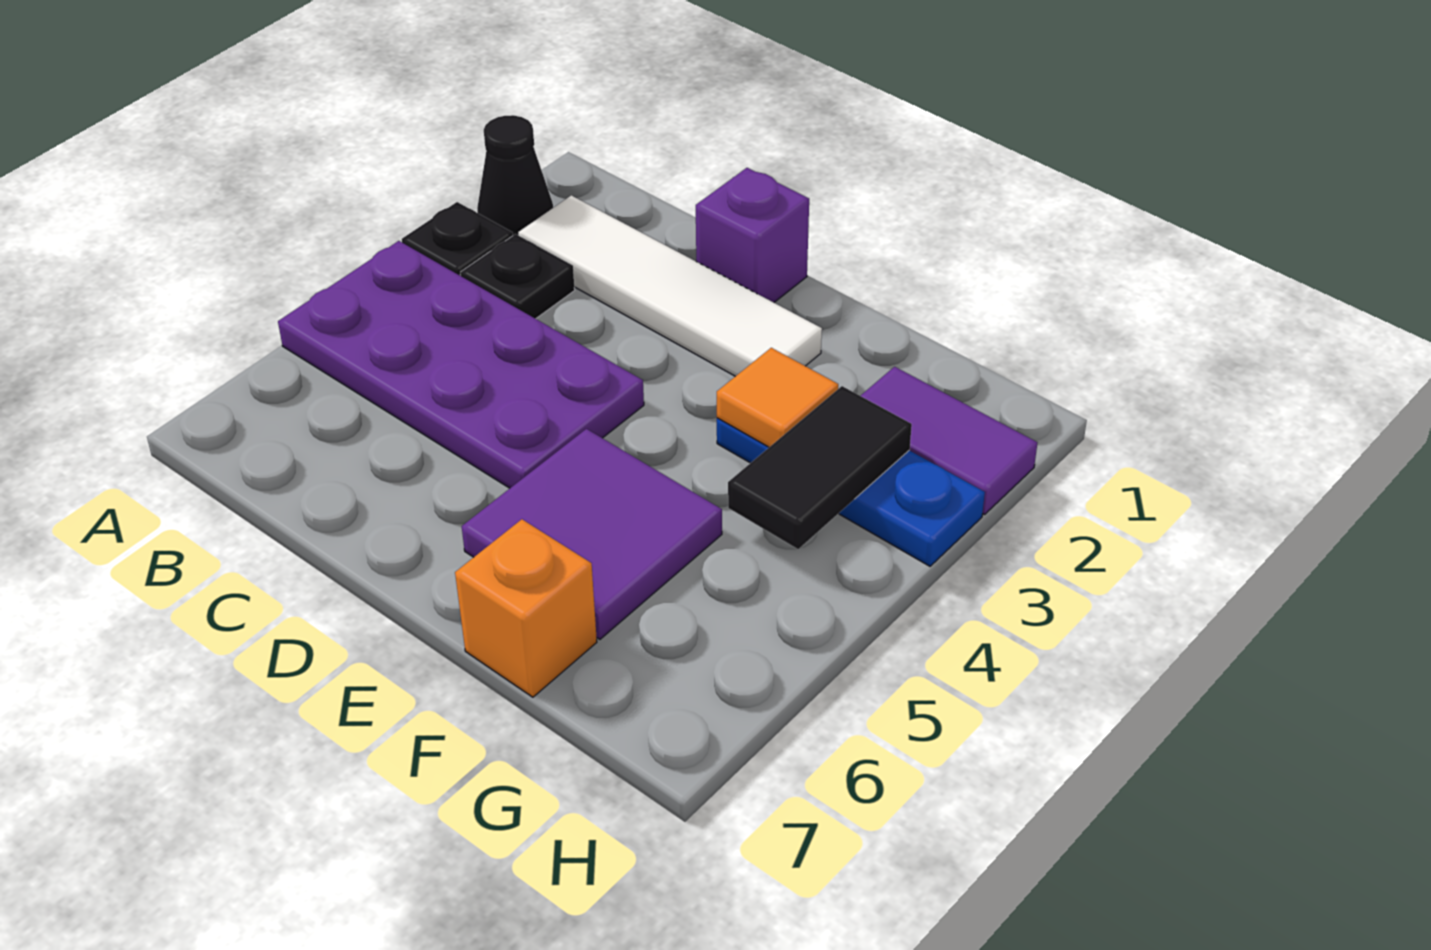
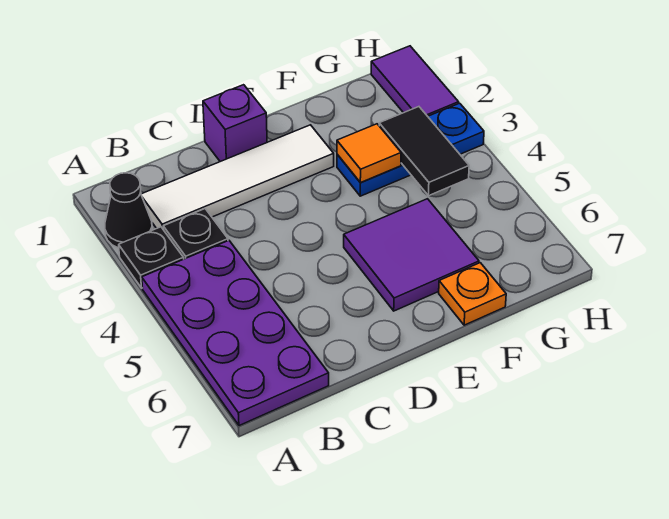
purple plate A4:D5 level 1 -> purple plate A4:B7 level 1
orange brick F7 level 1 -> orange plate F7 level 1
purple tile G2:H2 level 1 -> purple tile H1:H2 level 1

